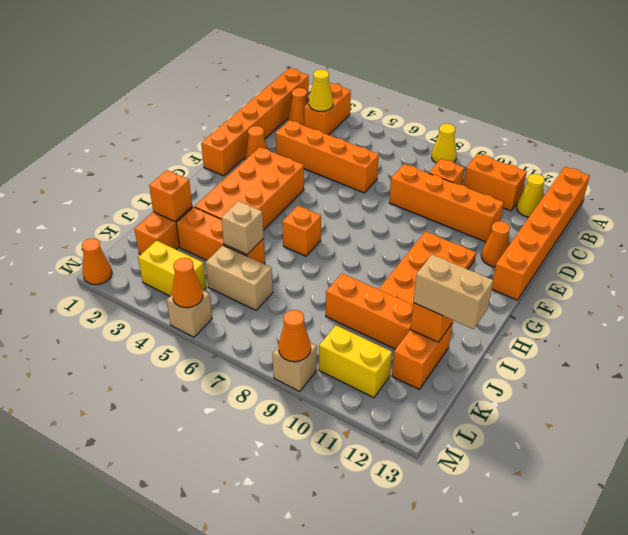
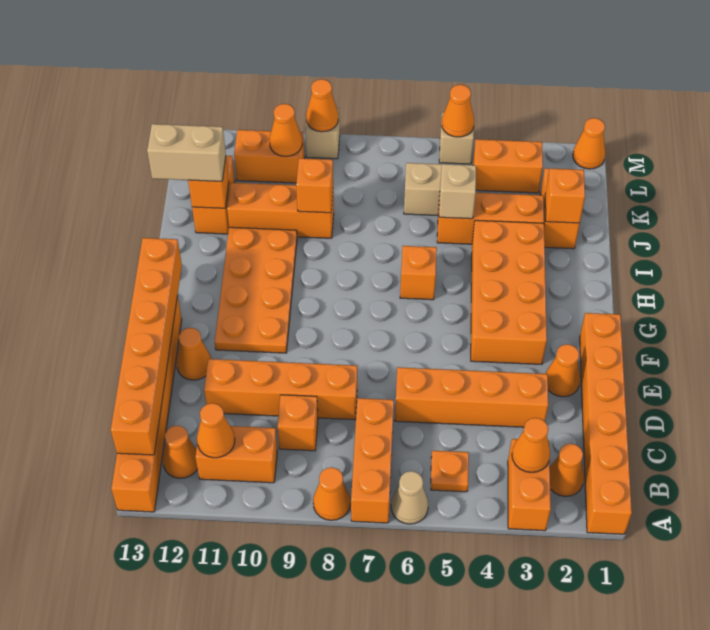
none -> tan cone A6 level 1
none -> orange brick A7:C7 level 1
yellow cone A8 level 1 -> orange cone A8 level 1
yellow cone B3 level 2 -> orange cone B3 level 2
none -> orange plate B5 level 1
none -> orange cone B11 level 2
yellow cone B12 level 1 -> orange cone B12 level 1
none -> orange brick B13:G13 level 2
none -> orange brick J9 level 2
yellow brick L3:L4 level 1 -> orange brick L3:L4 level 1
yellow brick L10:L11 level 1 -> orange brick L10:L11 level 1
none -> orange cone L10 level 2

